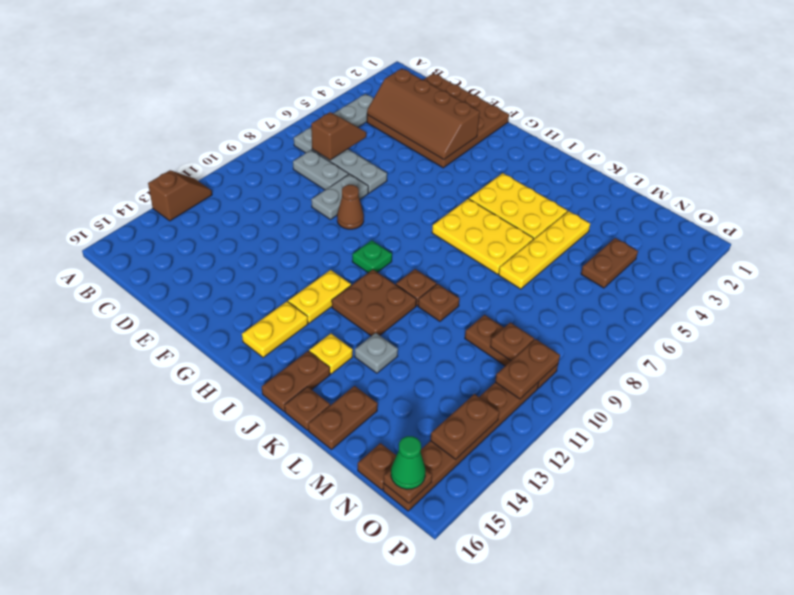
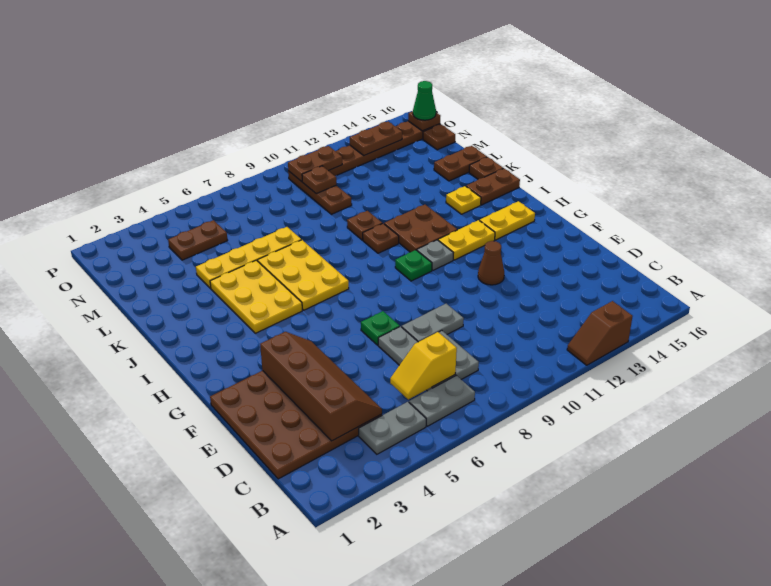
brown slope C6:C7 level 2 top 7 -> yellow slope C6:C7 level 2 top 7
none -> green plate F7 level 1
brown cone F9 level 1 -> brown cone F12 level 1
grey plate K13 level 1 -> grey plate H11 level 1

